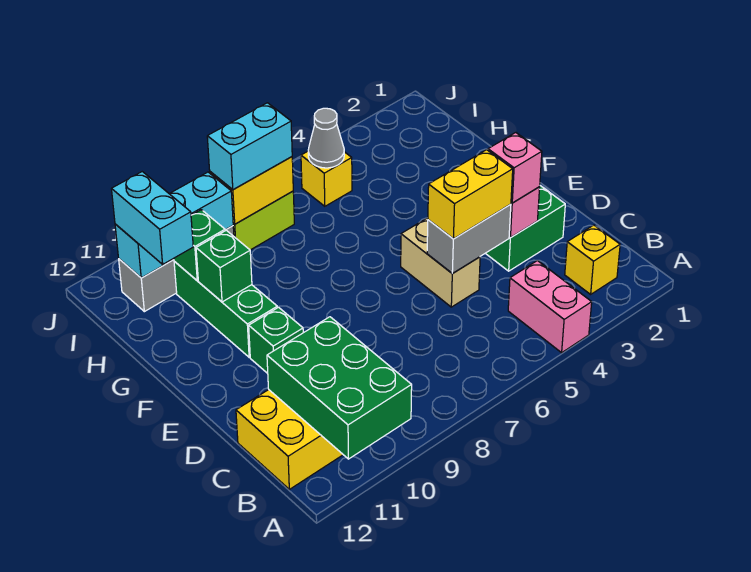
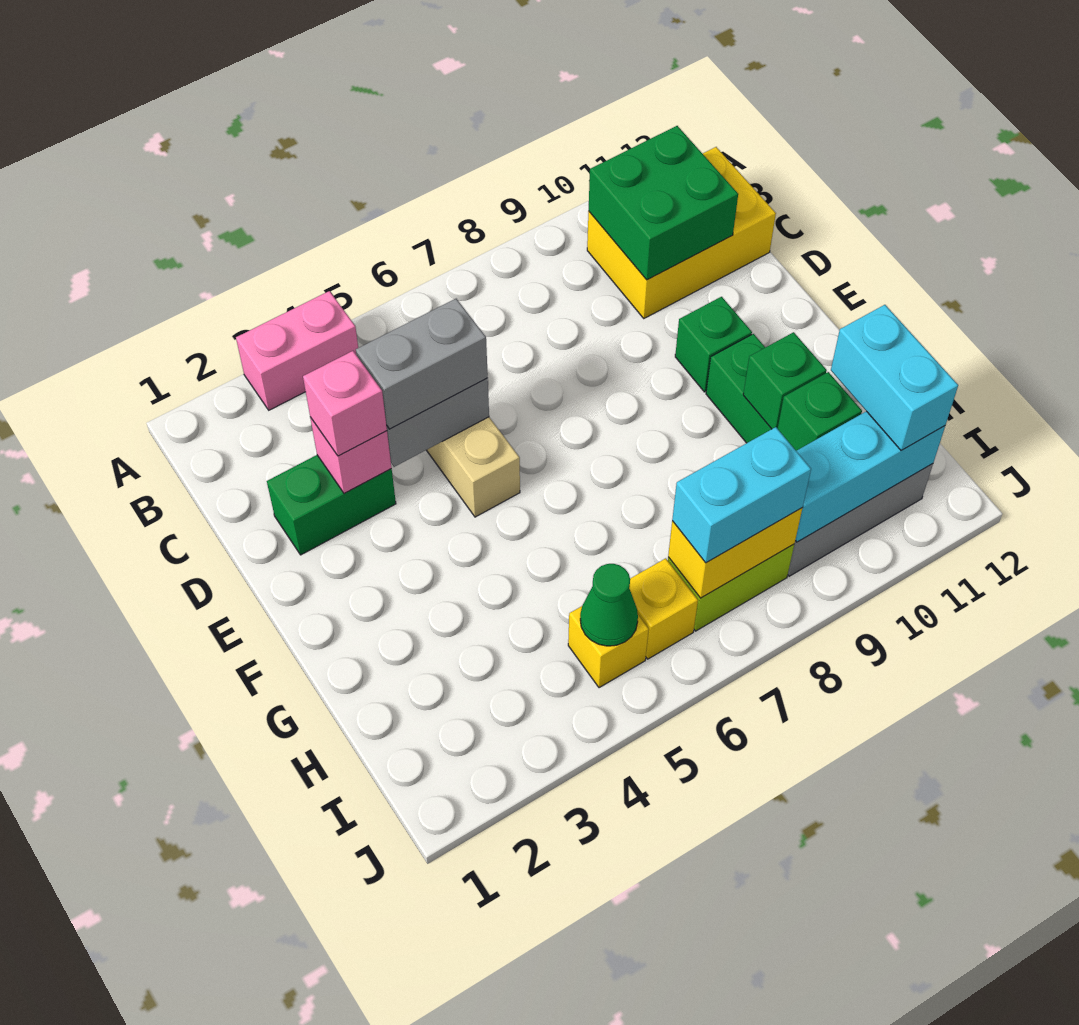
pink brick A4:B4 level 1 -> pink brick A3:A4 level 1
green brick A10:C11 level 2 -> green brick B10:C11 level 2
yellow brick B2 level 1 -> yellow brick I6 level 1
yellow brick D4:D5 level 3 -> grey brick D4:D5 level 3
grey cone I5 level 2 -> green cone I5 level 2

